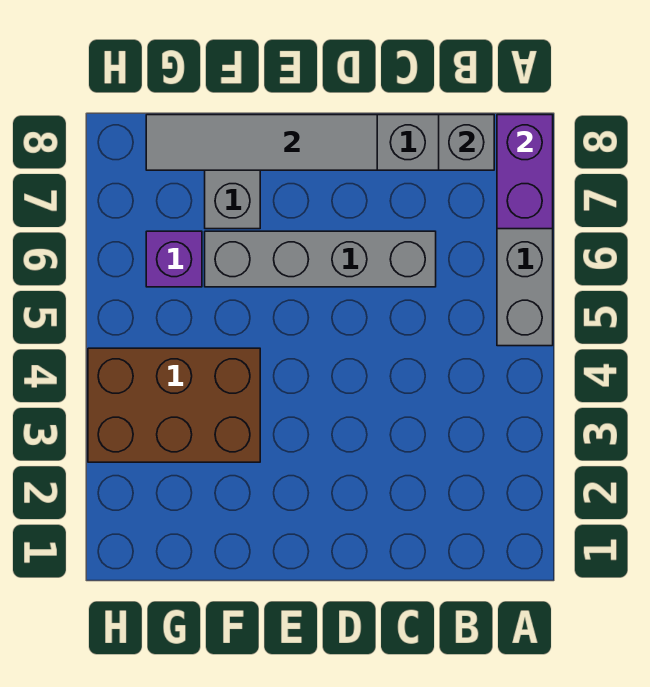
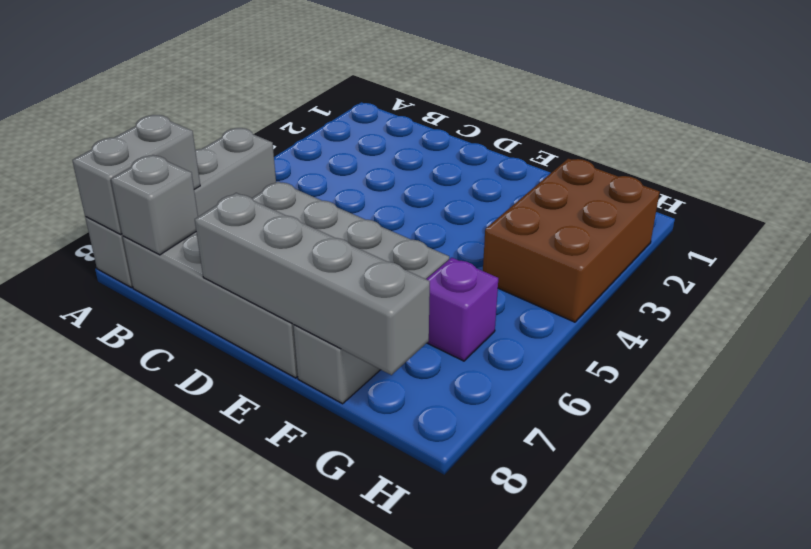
purple brick A7:A8 level 2 -> grey brick A7:A8 level 2
grey tile D8:G8 level 2 -> grey brick D8:G8 level 2
brown brick F3:H4 level 1 -> brown brick G2:H4 level 1

